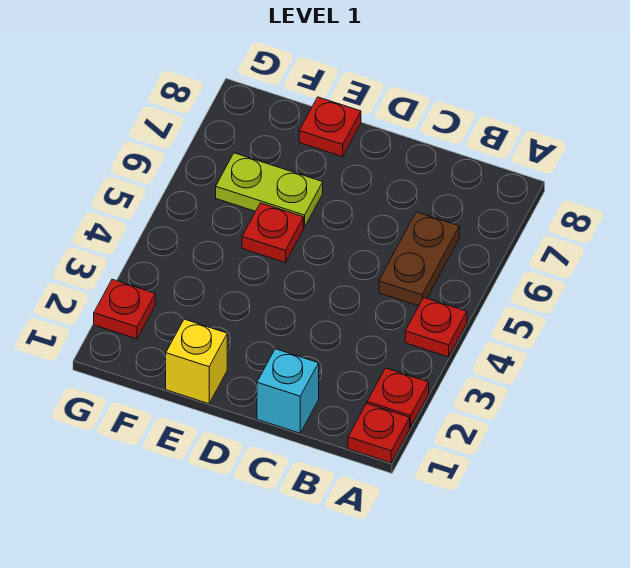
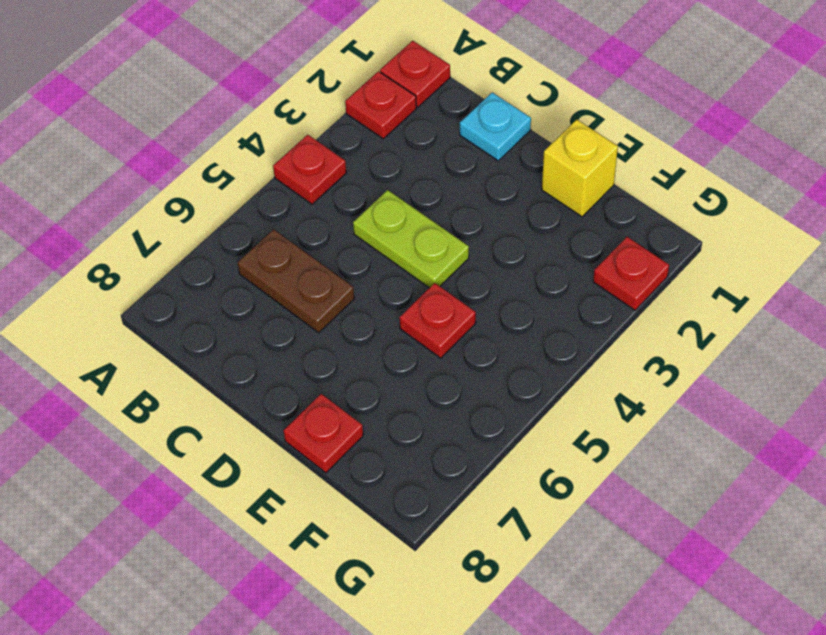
brown plate B5:B6 level 1 -> brown plate B6:C6 level 1
cyan brick C1 level 1 -> cyan plate C1 level 1
lime plate E6:F6 level 1 -> lime plate C4:D4 level 1

